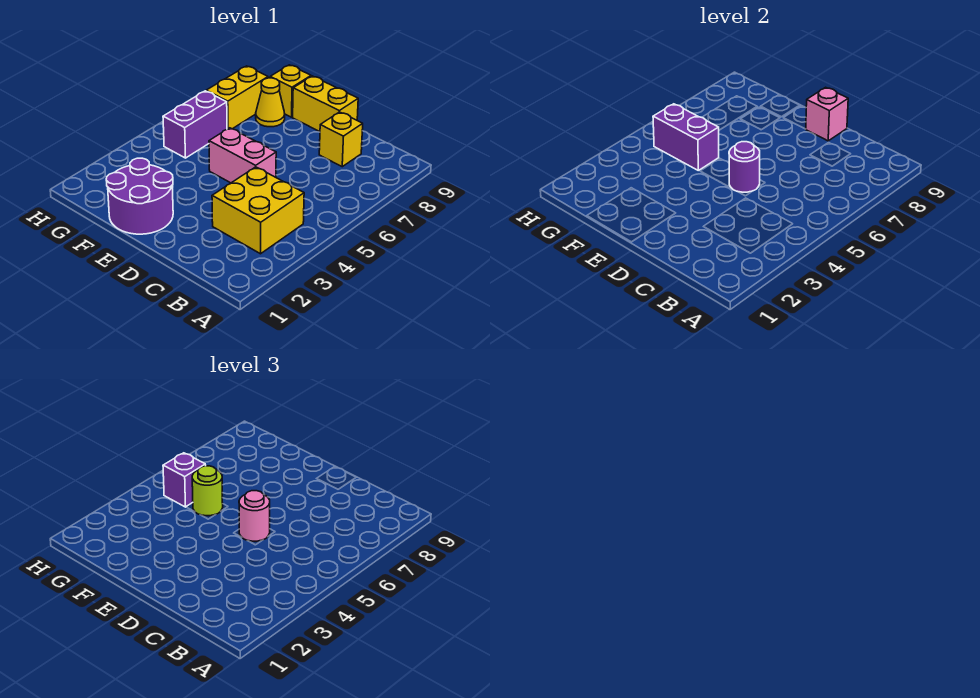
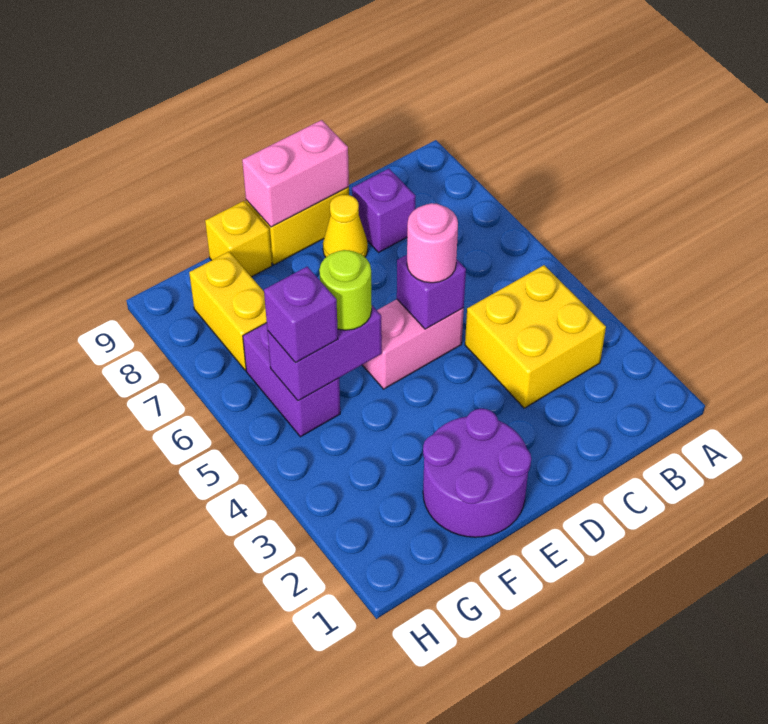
yellow brick C8 level 1 -> purple brick C8 level 1
purple round brick D5 level 2 -> purple brick D5 level 2
pink brick D9 level 2 -> pink brick D9:E9 level 2
yellow cone F8 level 1 -> yellow cone D8 level 1

